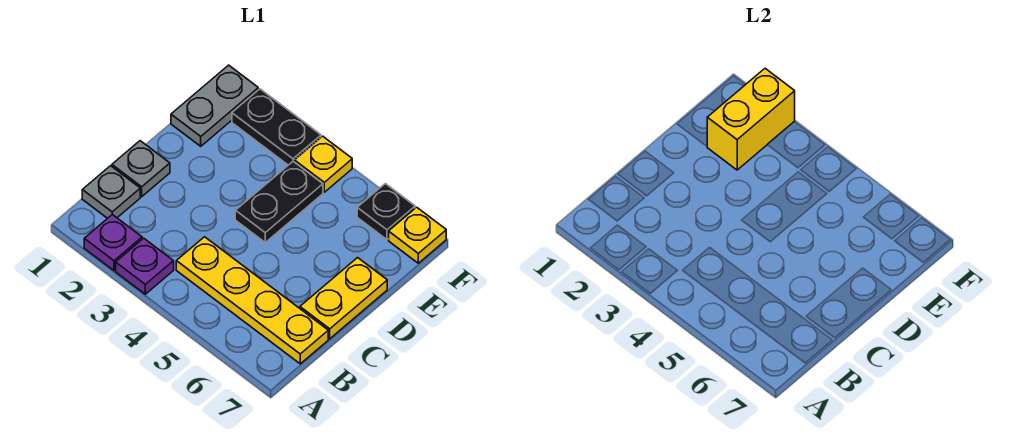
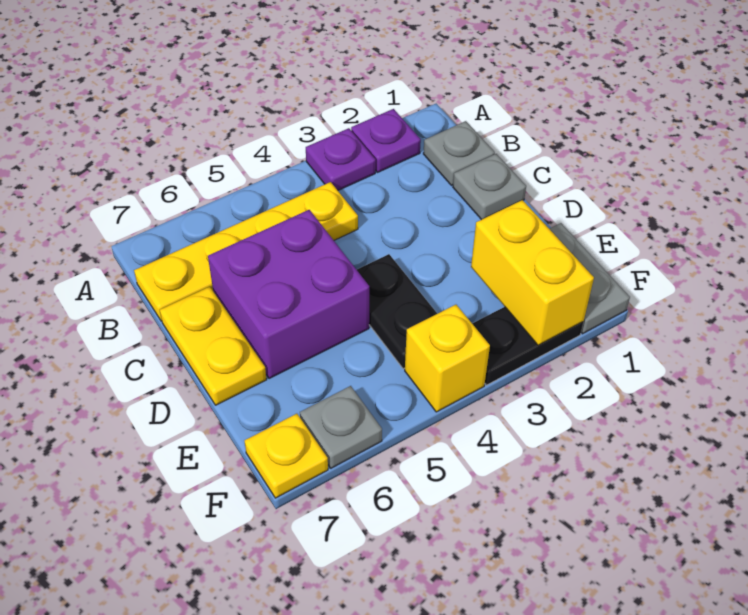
none -> purple brick C5:D6 level 1
yellow plate F4 level 1 -> yellow brick F4 level 1
black plate F6 level 1 -> grey plate F6 level 1

